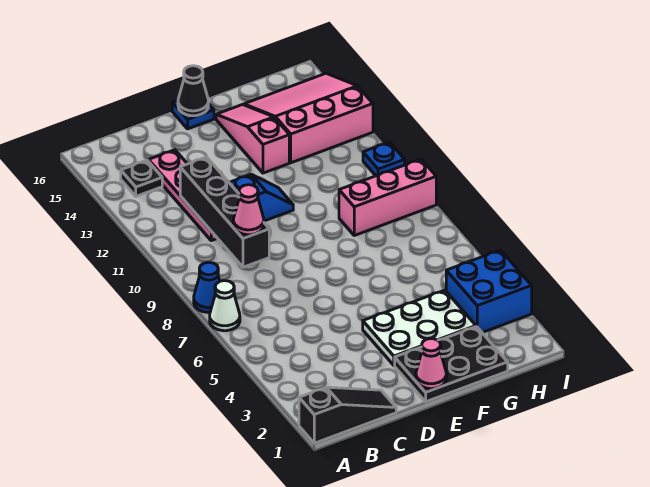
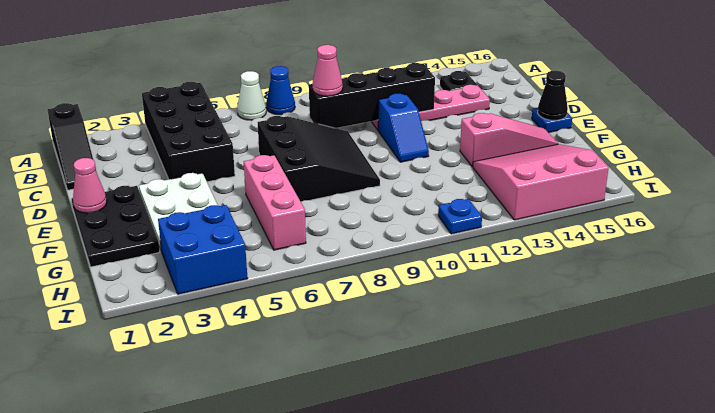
none -> black brick A4:D5 level 1
none -> black slope D7:F9 level 1 top 7
pink brick G9:I9 level 1 -> pink brick F6:H6 level 1
pink slope G13:I15 level 1 top 13 -> pink slope G13:I15 level 1 top I

